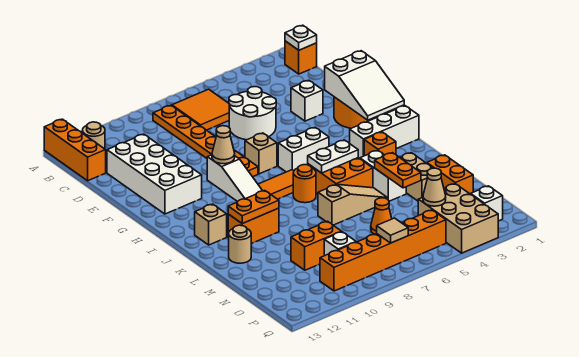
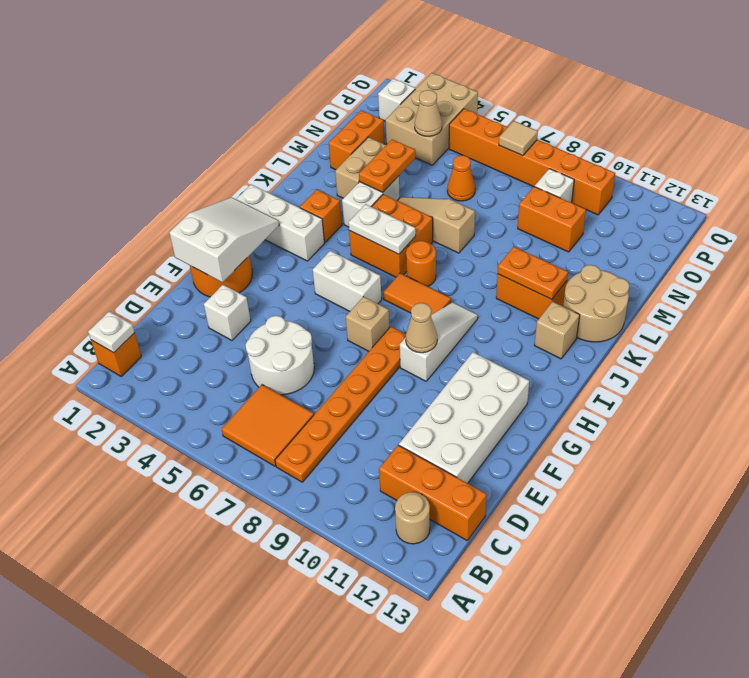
orange brick A13:C13 level 1 -> orange brick C11:C13 level 1
tan round brick L12 level 1 -> tan round brick K12:L13 level 1

